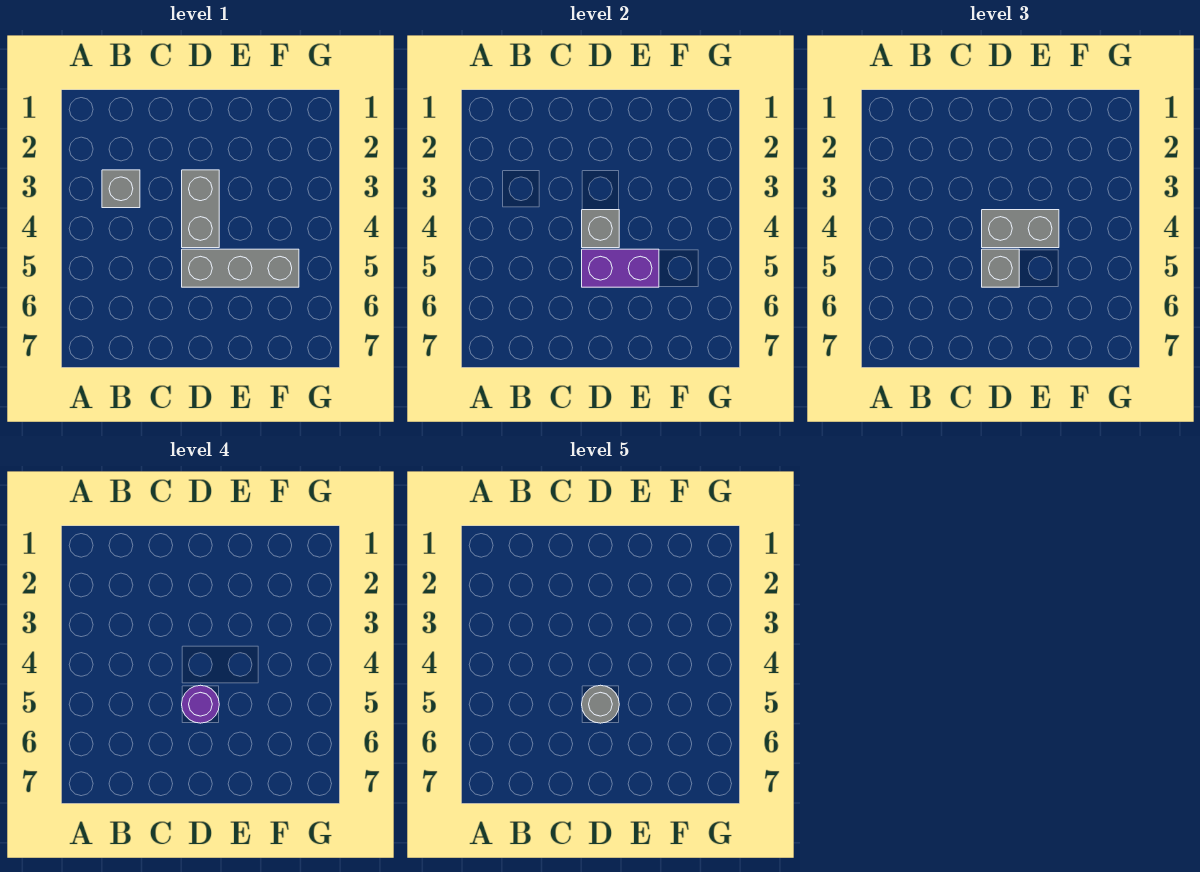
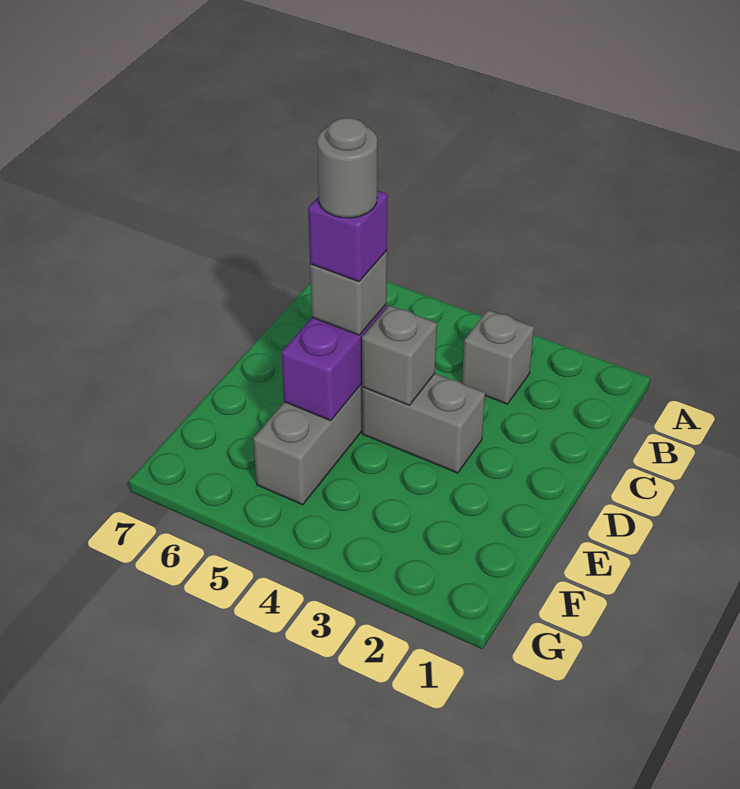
grey brick D4:E4 level 3 -> none
purple round brick D5 level 4 -> purple brick D5 level 4

